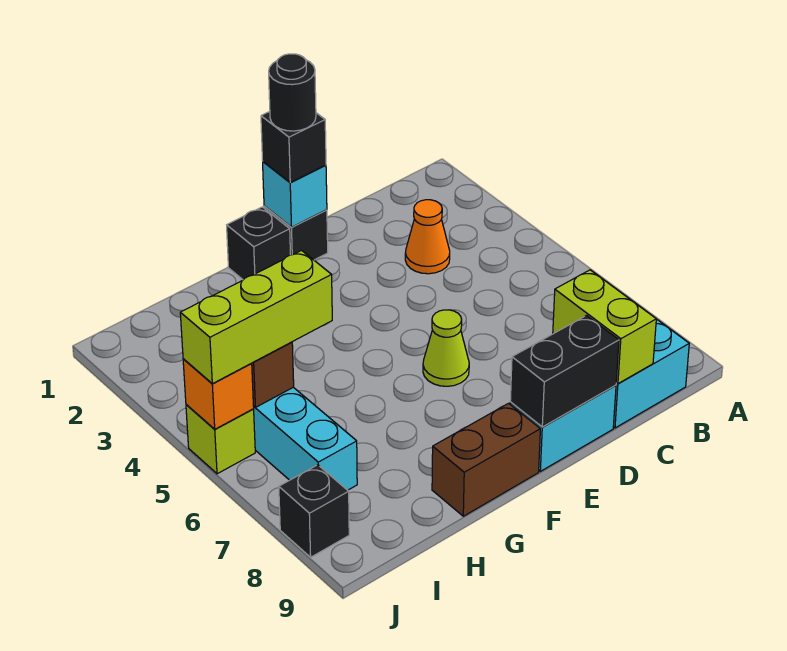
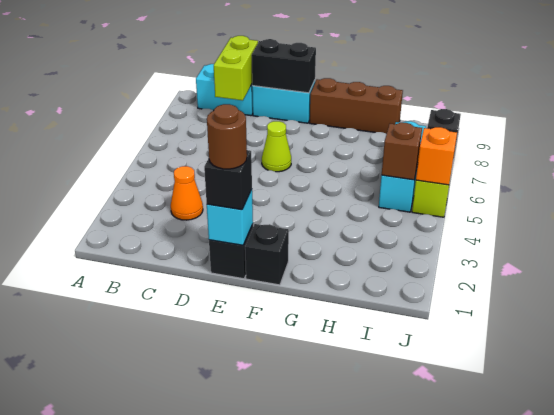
black round brick E1 level 4 -> brown round brick E1 level 4
brown brick F9:G9 level 1 -> brown brick F9:H9 level 1
lime brick H5:J5 level 3 -> none

